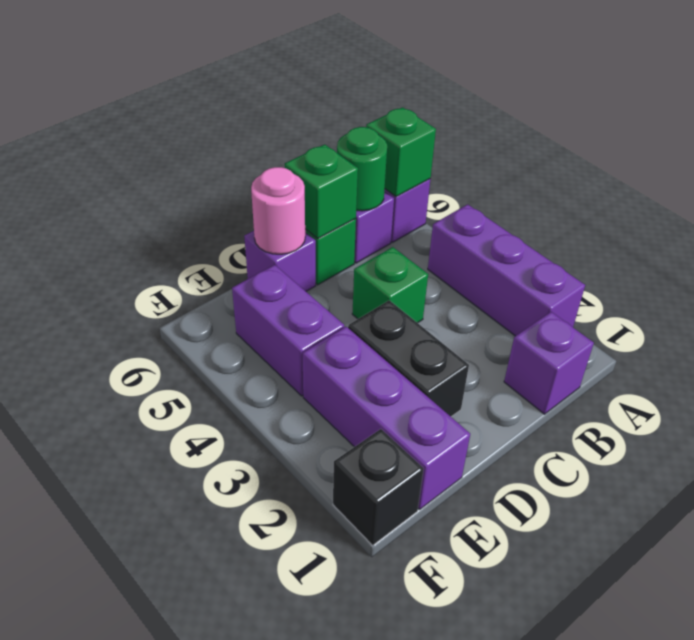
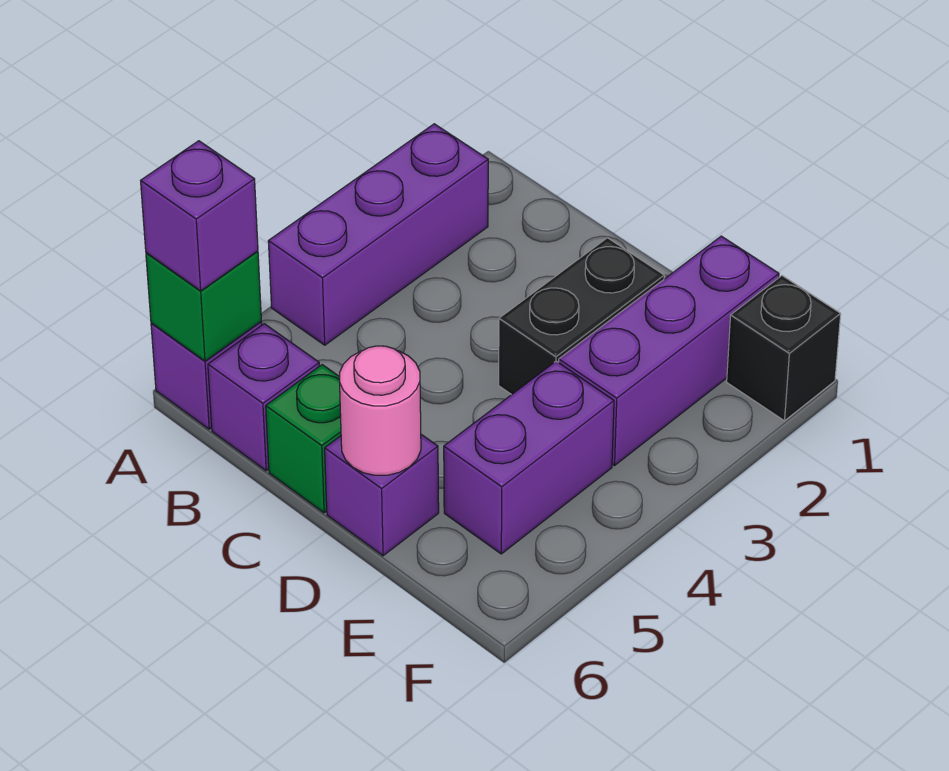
purple brick B1 level 1 -> purple brick A6 level 3
green round brick B6 level 2 -> none
green brick C4 level 1 -> none
green brick C6 level 2 -> none

